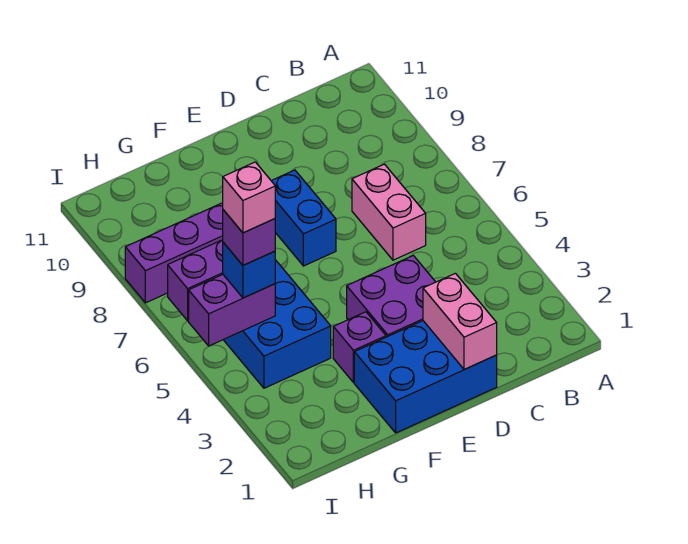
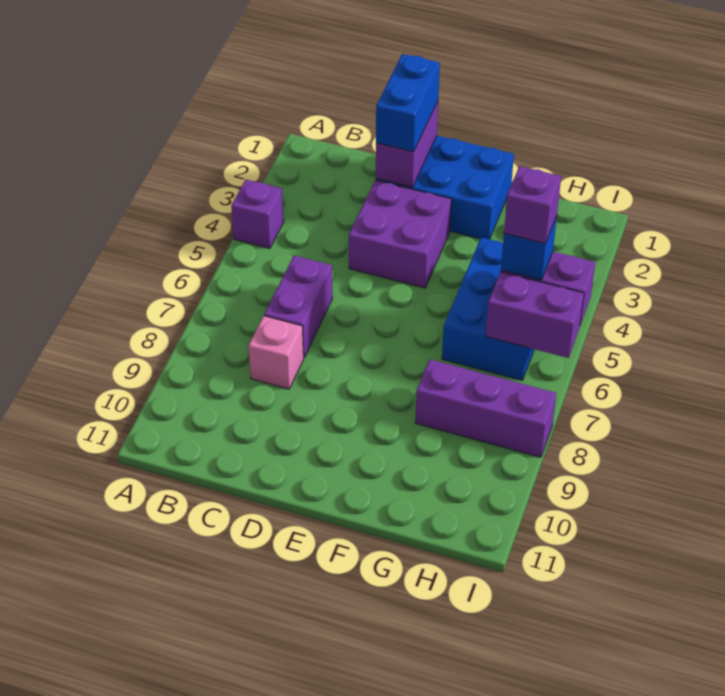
pink brick C6:C7 level 1 -> purple brick C6:C7 level 1
pink brick D1:D2 level 2 -> purple brick D1:D2 level 2
blue brick E7:E8 level 1 -> blue brick D1:D2 level 3
purple brick F3 level 1 -> purple brick A4 level 1
pink brick H5 level 5 -> pink brick C8 level 1

